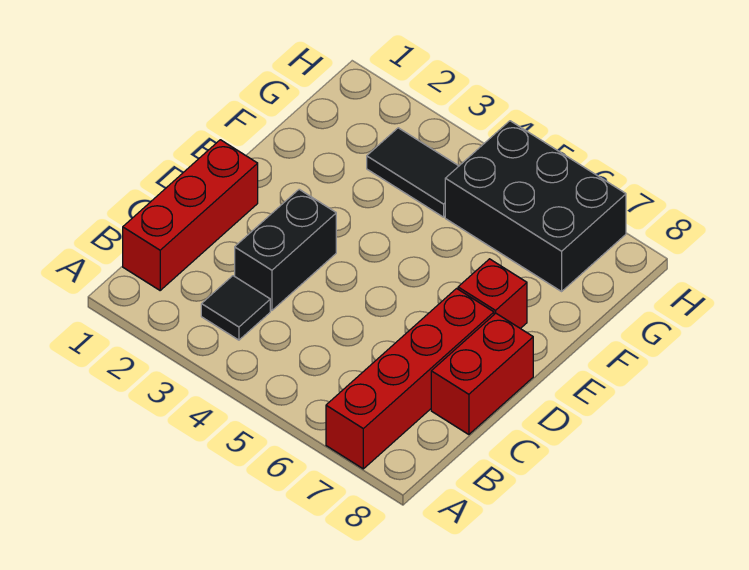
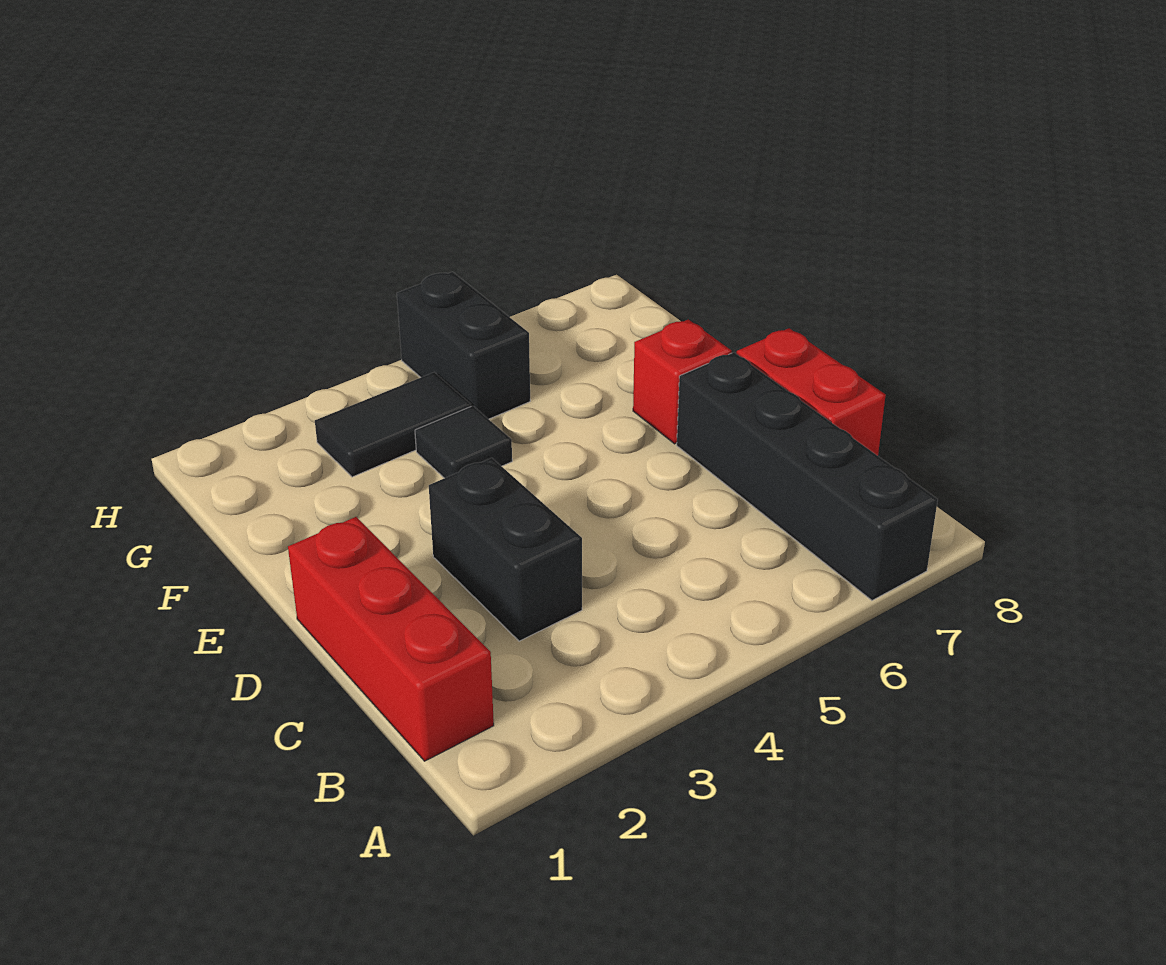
red brick A7:D7 level 1 -> black brick A7:D7 level 1
black tile B3 level 1 -> black tile F4 level 1
black brick G5:H7 level 1 -> black brick G5:H5 level 1

